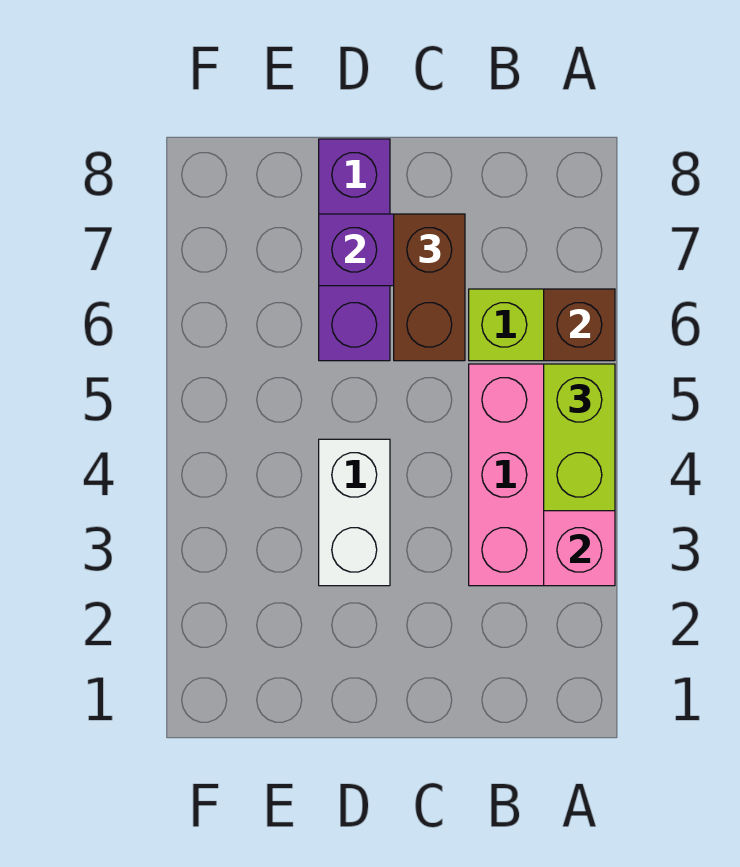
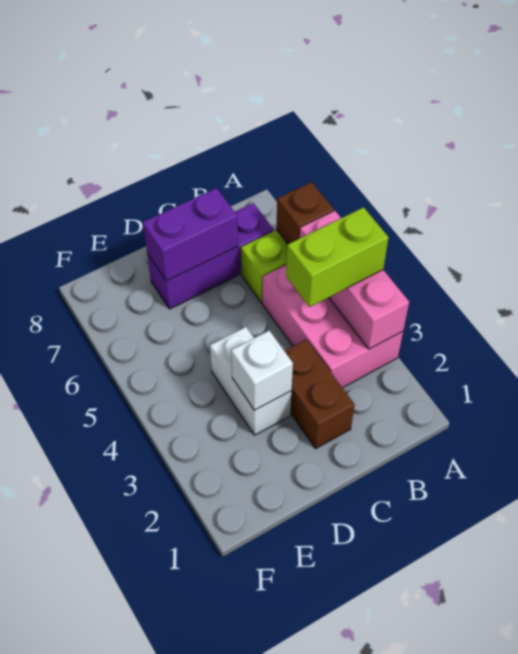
lime brick A4:A5 level 3 -> lime brick A4:B4 level 3
brown brick C6:C7 level 3 -> brown brick C2:C3 level 1
none -> white brick D3 level 2
purple brick D6:D8 level 1 -> purple brick B7:D7 level 1

